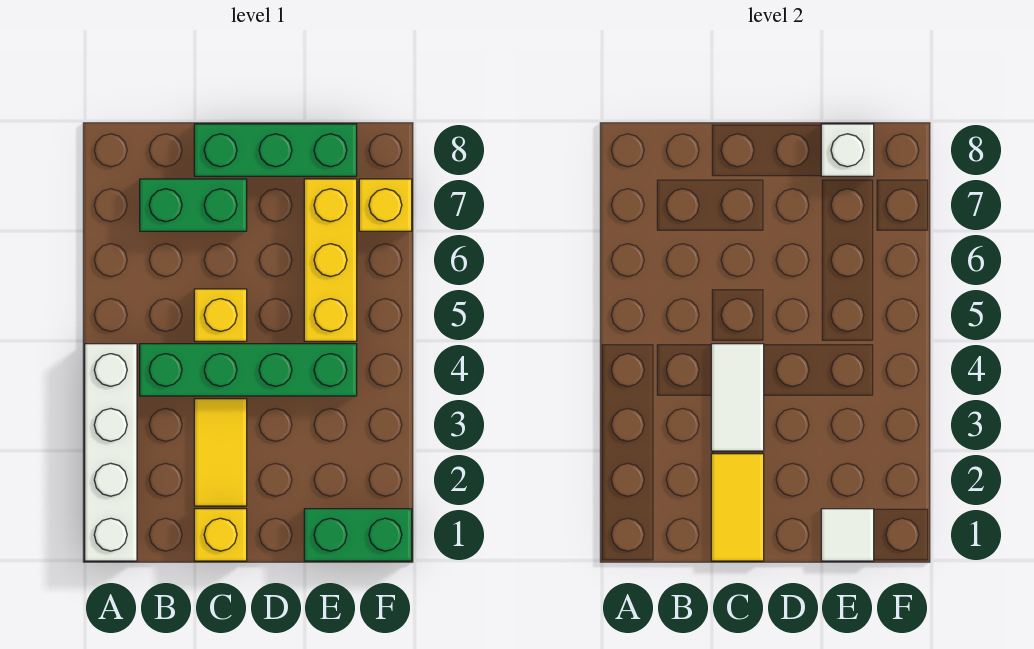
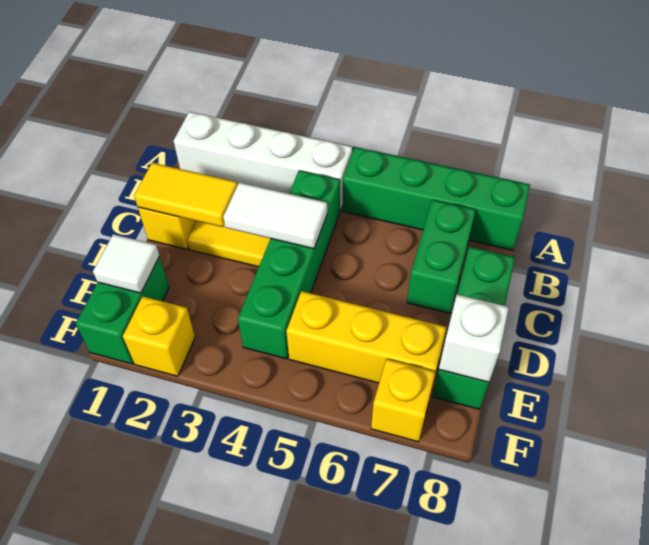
none -> green brick A5:A8 level 1
yellow brick C5 level 1 -> yellow brick F2 level 1

